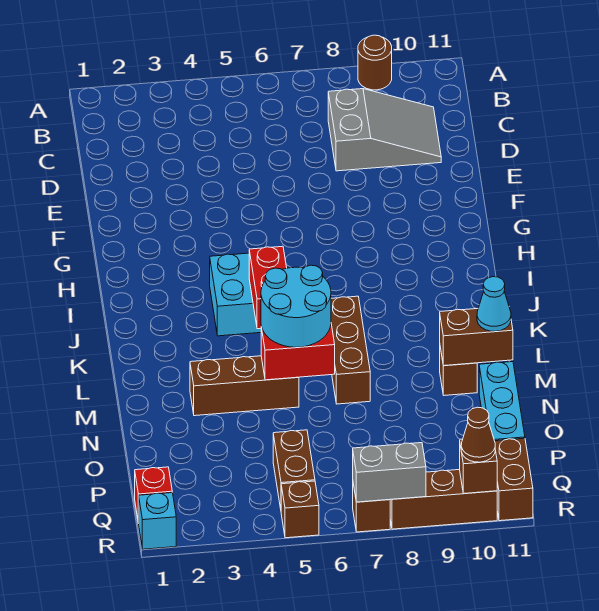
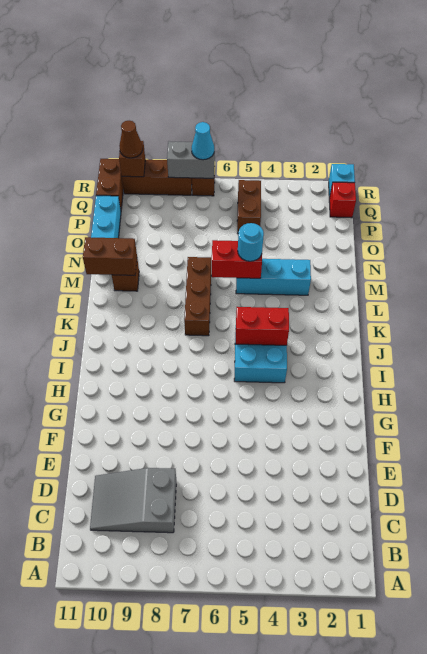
brown round brick A9 level 1 -> none
red brick J5:K5 level 2 -> red brick J4:J5 level 2
cyan round brick L5:M6 level 3 -> cyan round brick M5 level 3
brown brick M3:M5 level 1 -> cyan brick M3:M5 level 1
cyan cone M11 level 3 -> cyan cone R7 level 3
brown brick R5 level 1 -> none

